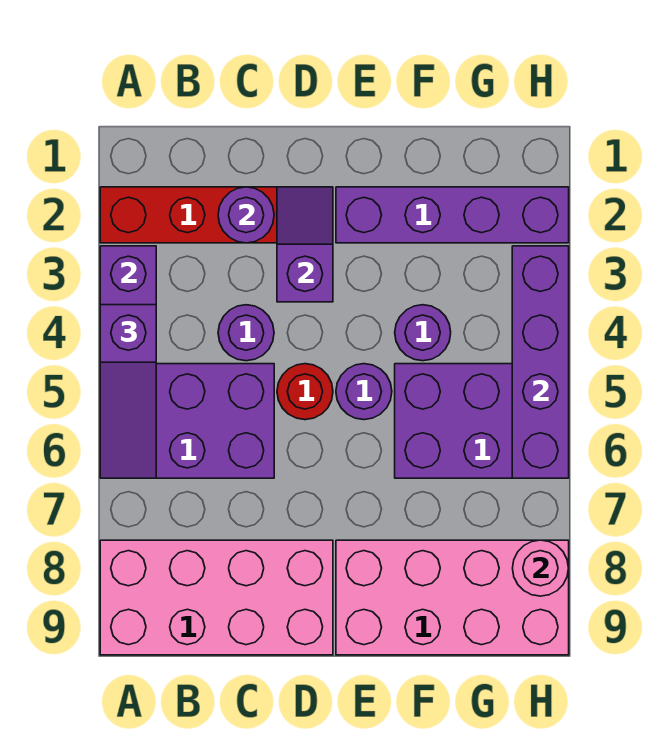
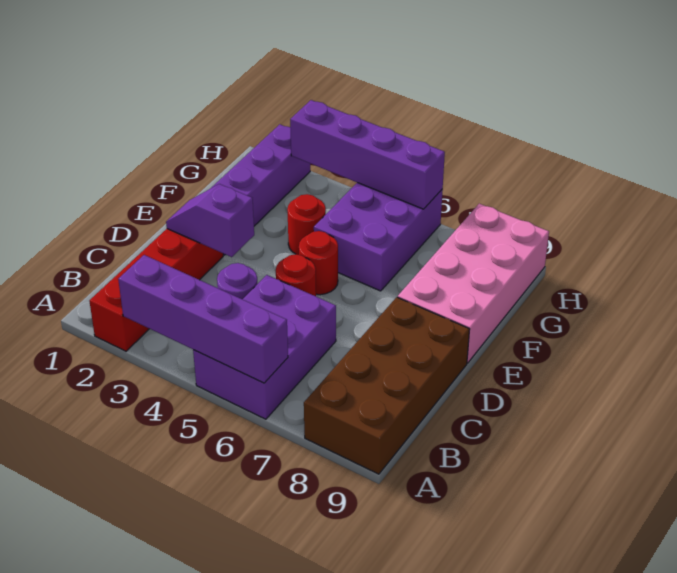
purple slope A4:A6 level 3 top 4 -> none
pink brick A8:D9 level 1 -> brown brick A8:D9 level 1
purple round brick C2 level 2 -> none
purple round brick E5 level 1 -> red round brick E5 level 1
purple round brick F4 level 1 -> red round brick F4 level 1
pink round brick H8 level 2 -> none

